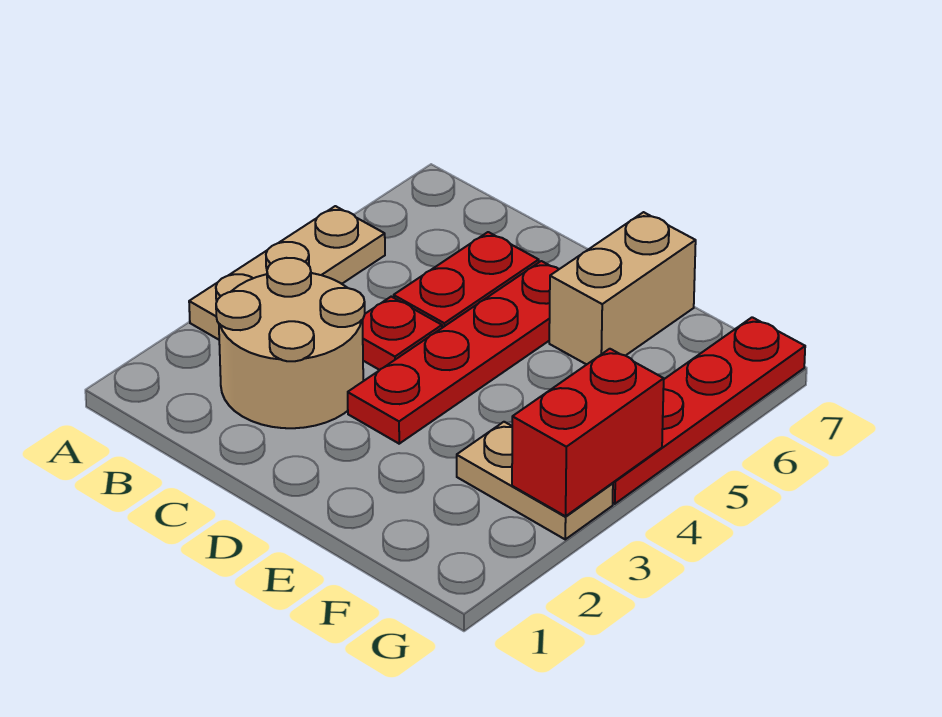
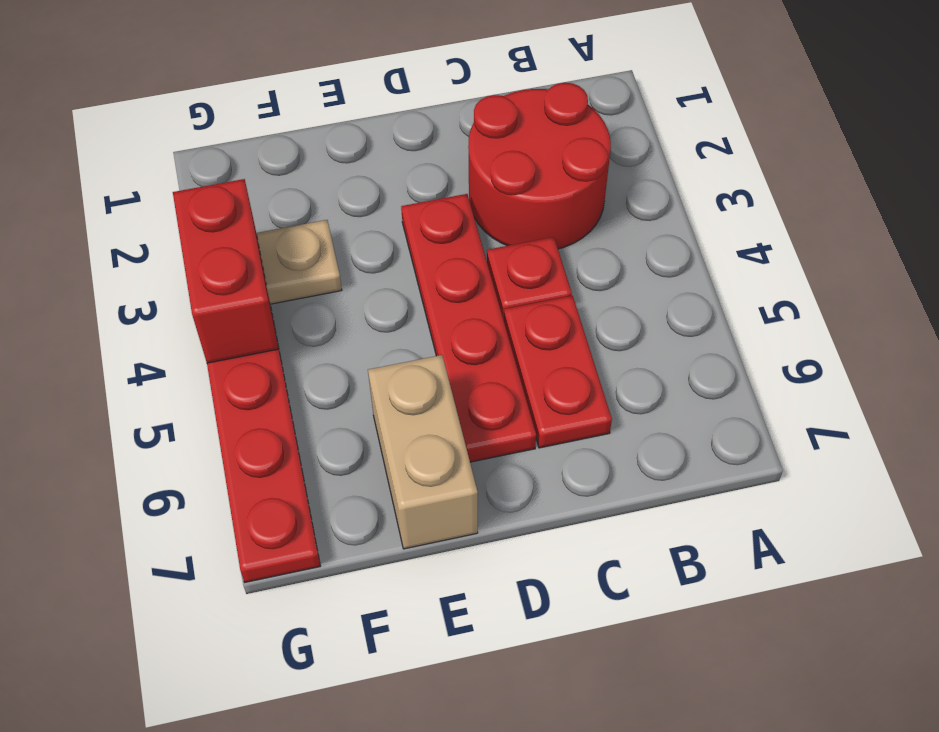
tan plate A3:A5 level 1 -> none
tan round brick B2:C3 level 1 -> red round brick B2:C3 level 1

